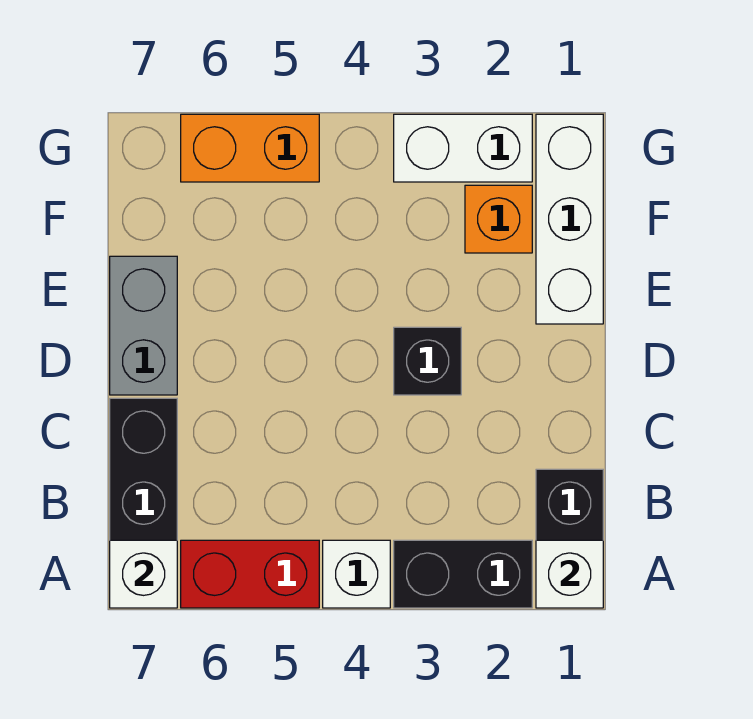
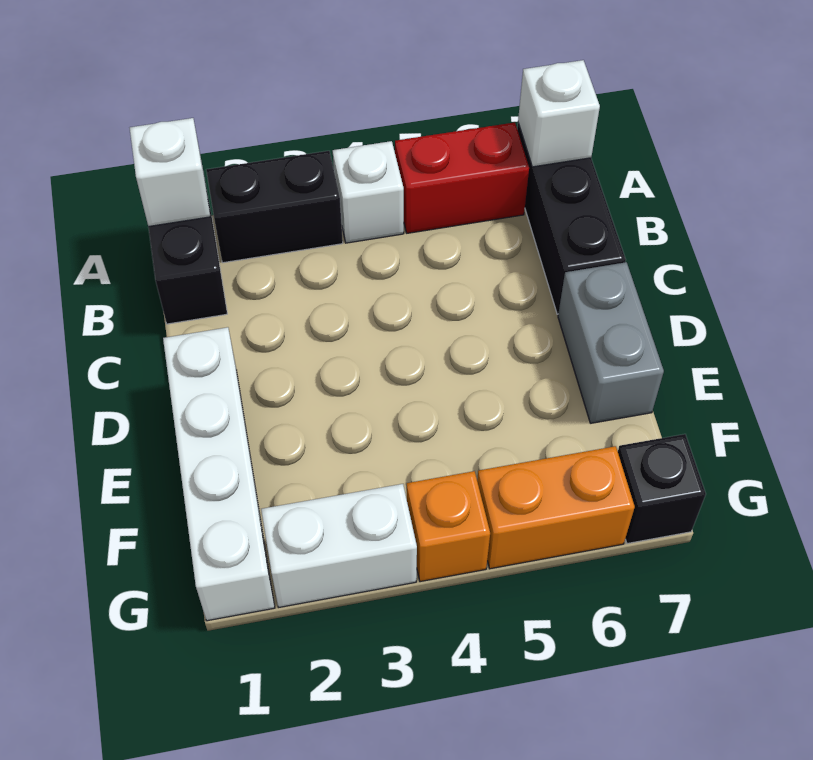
black brick D3 level 1 -> black brick G7 level 1
white brick E1:G1 level 1 -> white brick D1:G1 level 1
orange brick F2 level 1 -> orange brick G4 level 1

